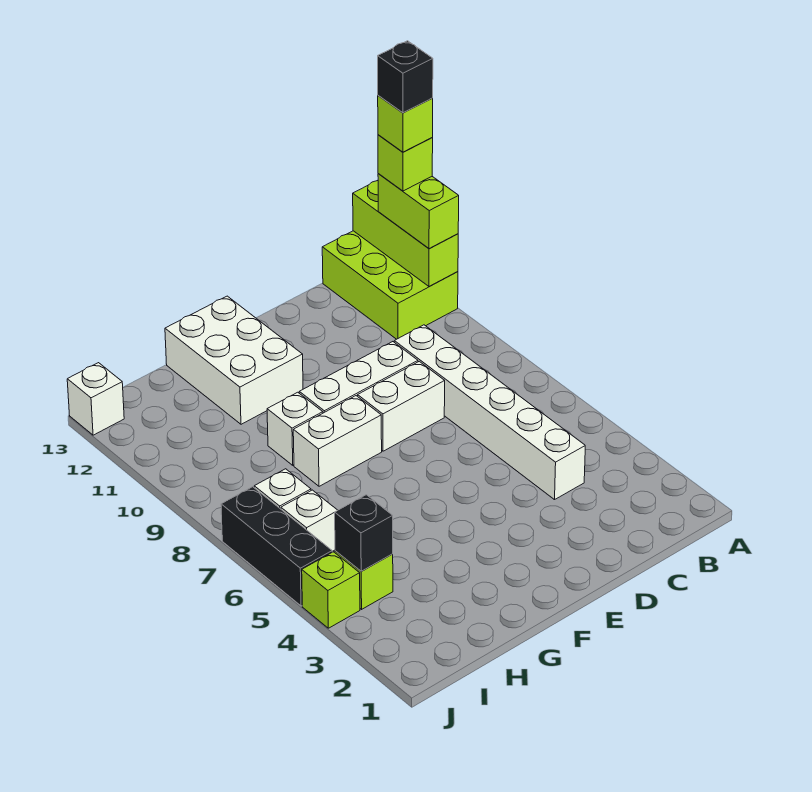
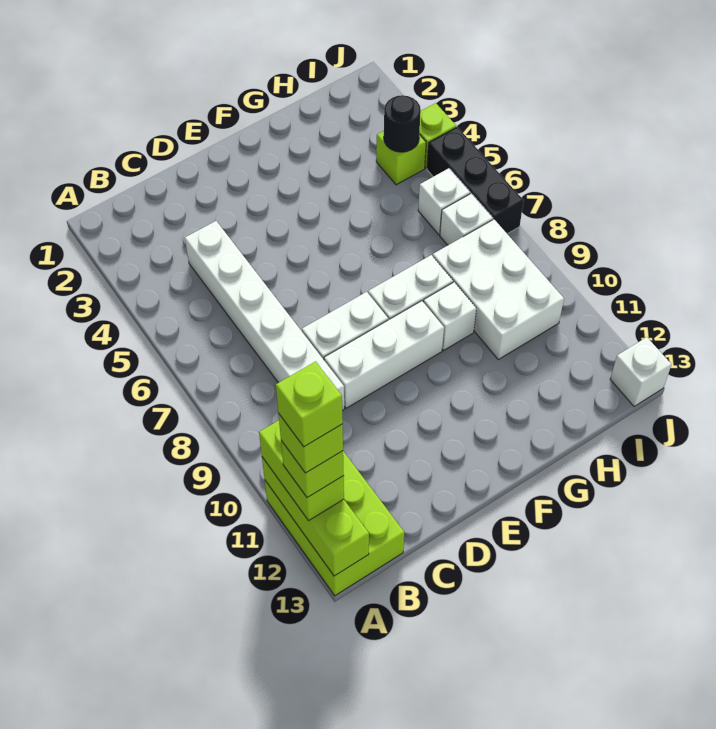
black brick A12 level 6 -> lime brick A12 level 6
white brick F11:G13 level 1 -> white brick H8:I10 level 1
black brick I4 level 2 -> black round brick I4 level 2

